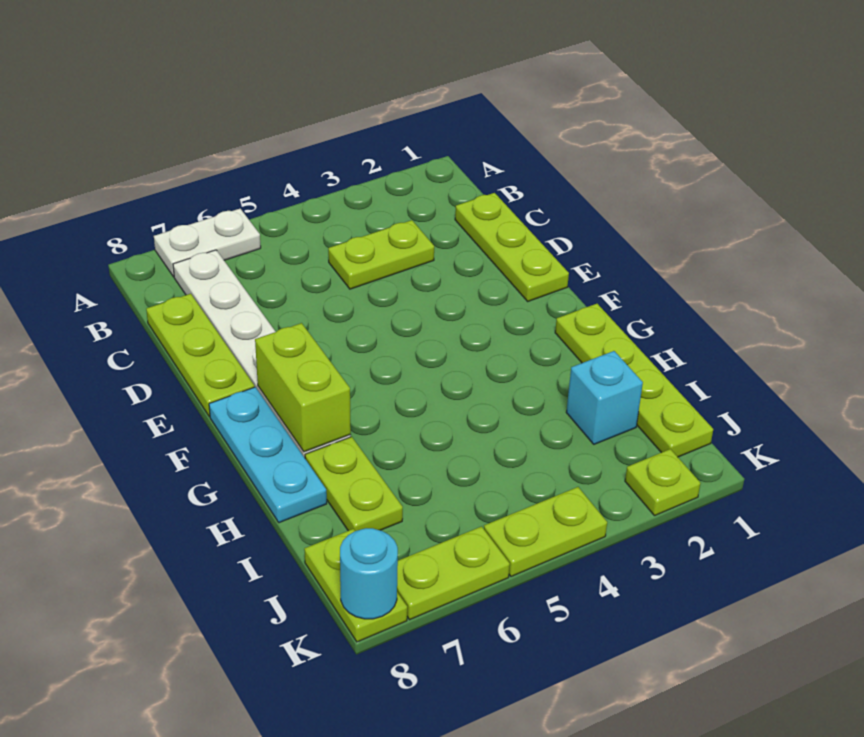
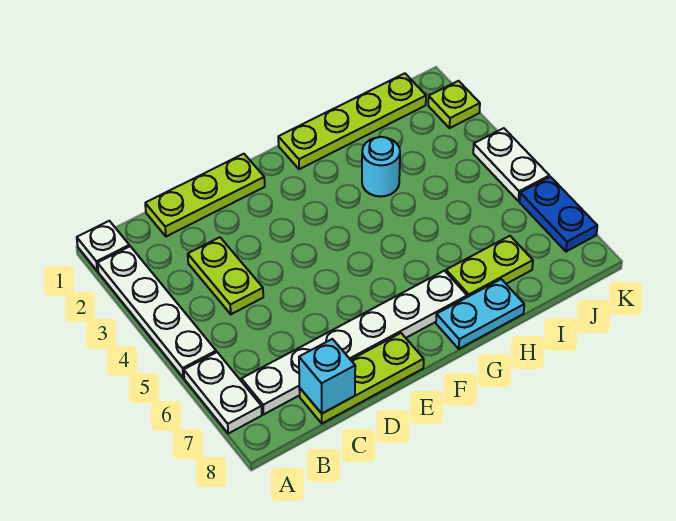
none -> white plate A1 level 1
none -> white plate A2:A5 level 1
lime brick F7:G7 level 2 -> none
cyan plate F8:H8 level 1 -> cyan plate G8:H8 level 1
cyan brick I2 level 1 -> cyan brick C8 level 2
lime plate J8:K8 level 1 -> none
lime plate K4:K5 level 1 -> white plate K4:K5 level 1
lime plate K6:K7 level 1 -> blue plate K6:K7 level 1
cyan round brick K8 level 2 -> cyan round brick H3 level 1

